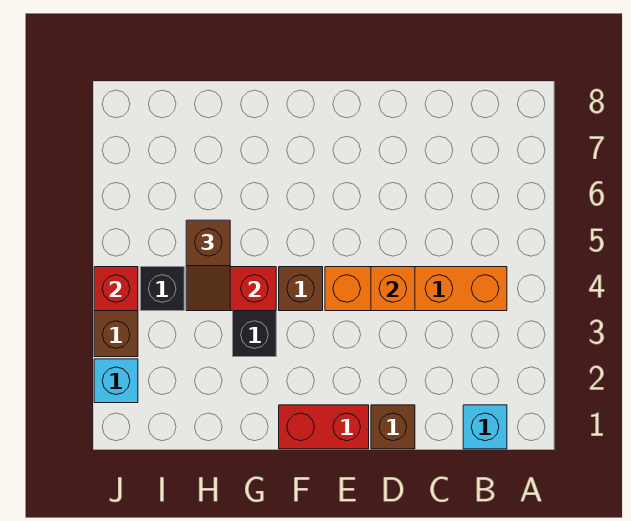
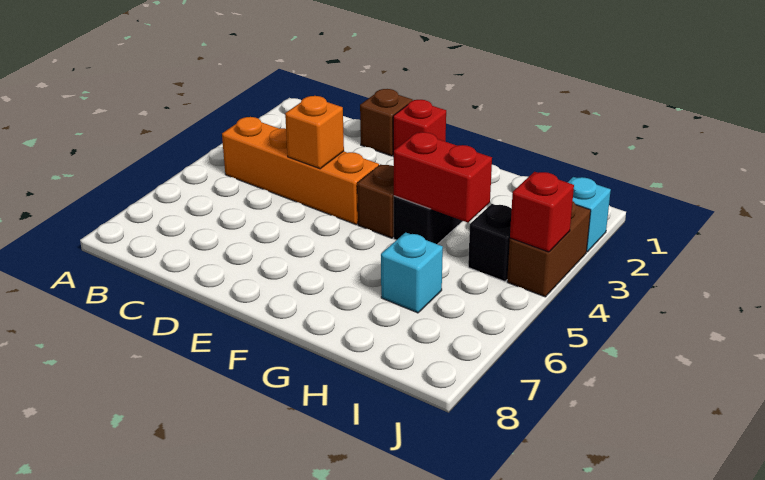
cyan brick B1 level 1 -> cyan brick H6 level 1
red brick E1:F1 level 1 -> red brick E1 level 1
brown slope H4:H5 level 3 top 5 -> none

